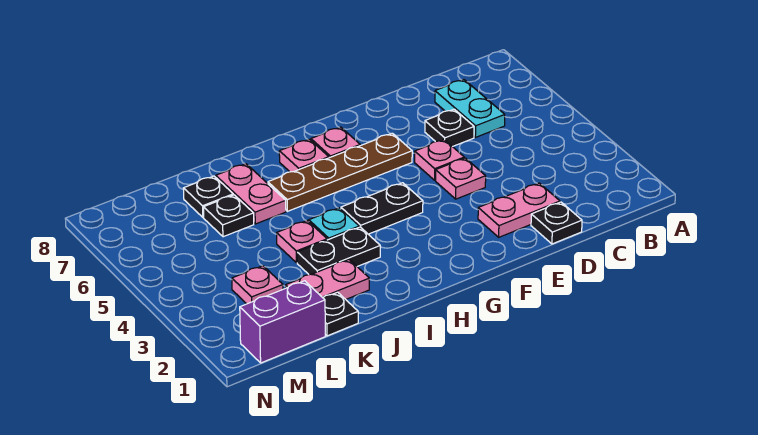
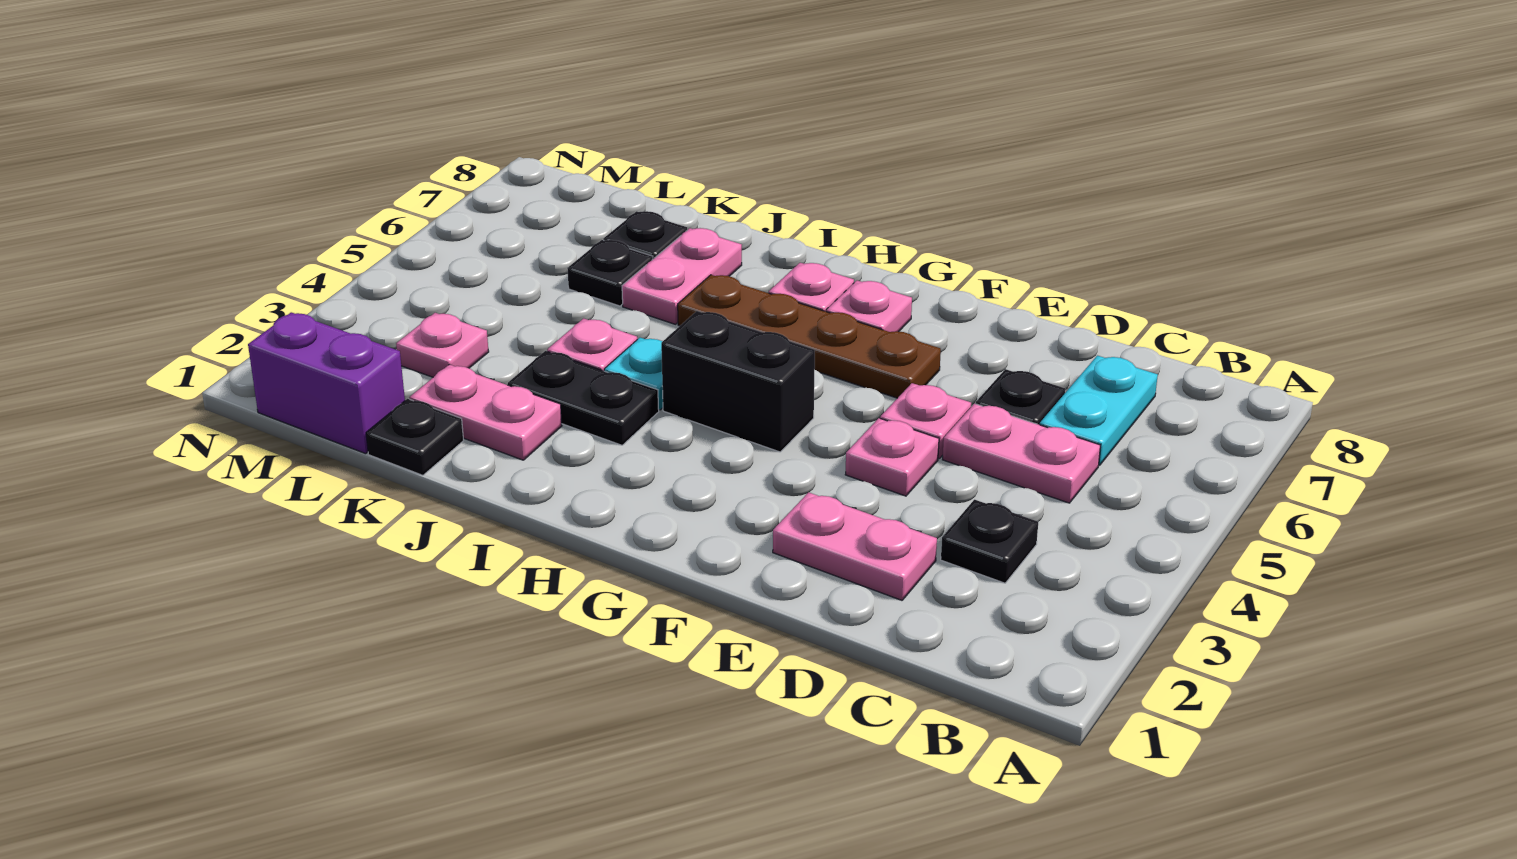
none -> pink plate C5:D5 level 1
black plate D1 level 1 -> black plate C3 level 1
black plate G4:H4 level 1 -> black brick G4:H4 level 1

